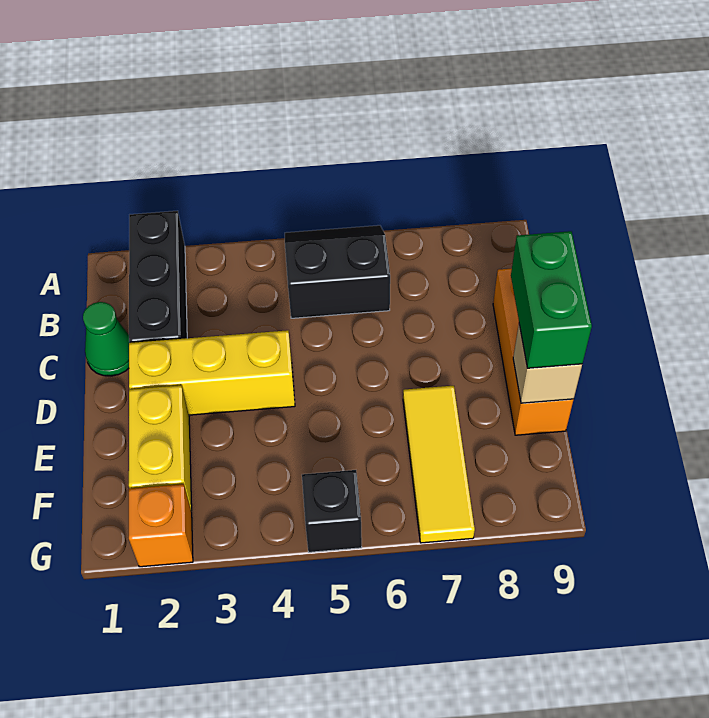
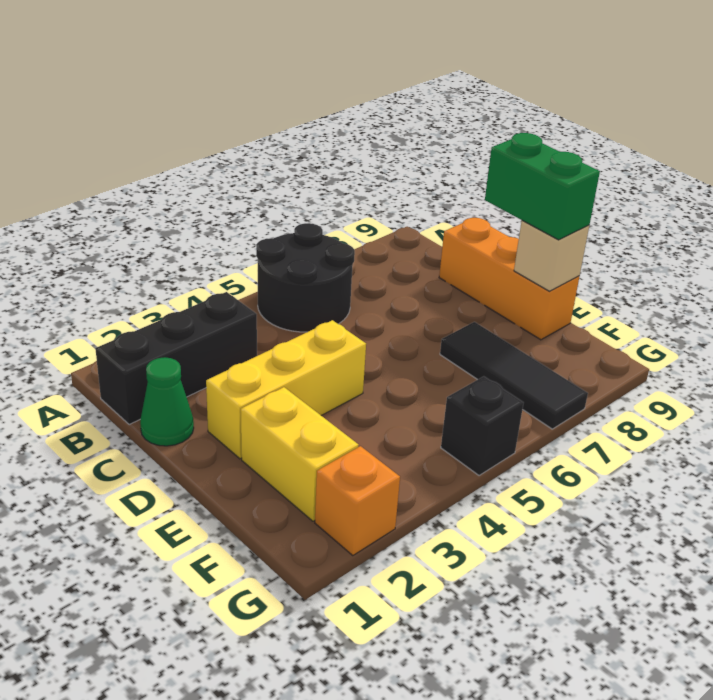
black brick A2:C2 level 1 -> black brick B1:B3 level 1
black slope A5:B6 level 1 top B -> black round brick A5:B6 level 1
yellow tile E7:G7 level 1 -> black tile E7:G7 level 1

